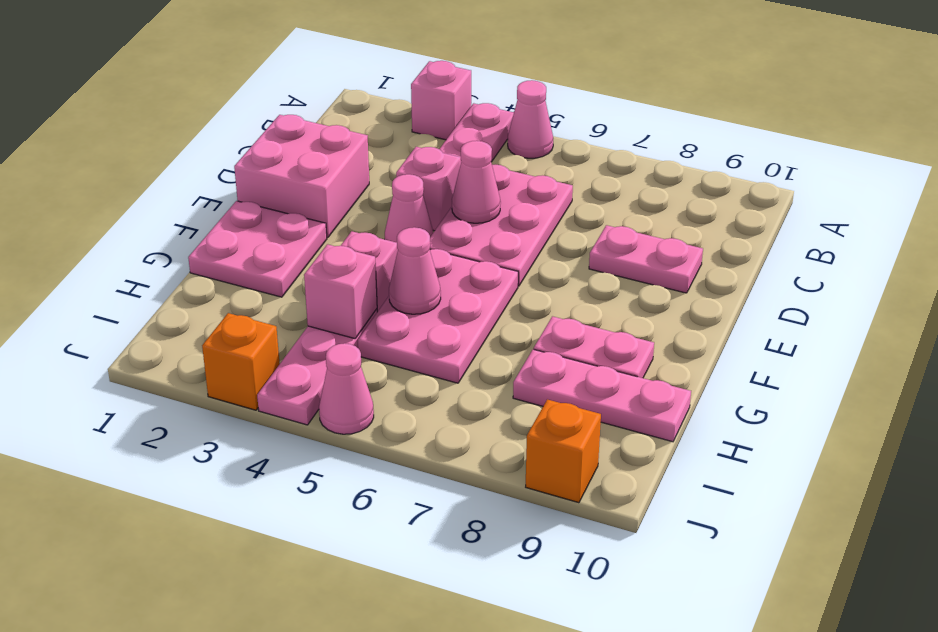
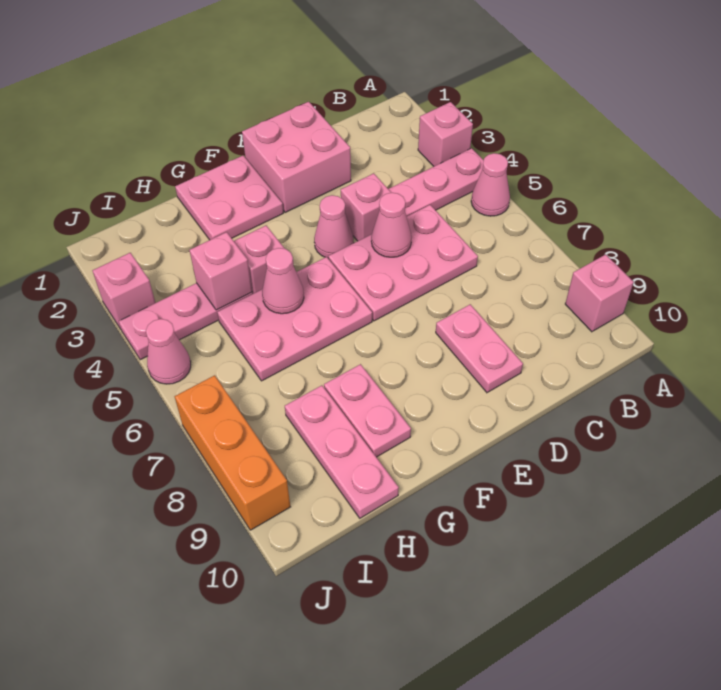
none -> pink brick A9 level 1
orange brick J3 level 1 -> pink brick J3 level 1
orange brick J9 level 1 -> orange brick J7:J9 level 1

